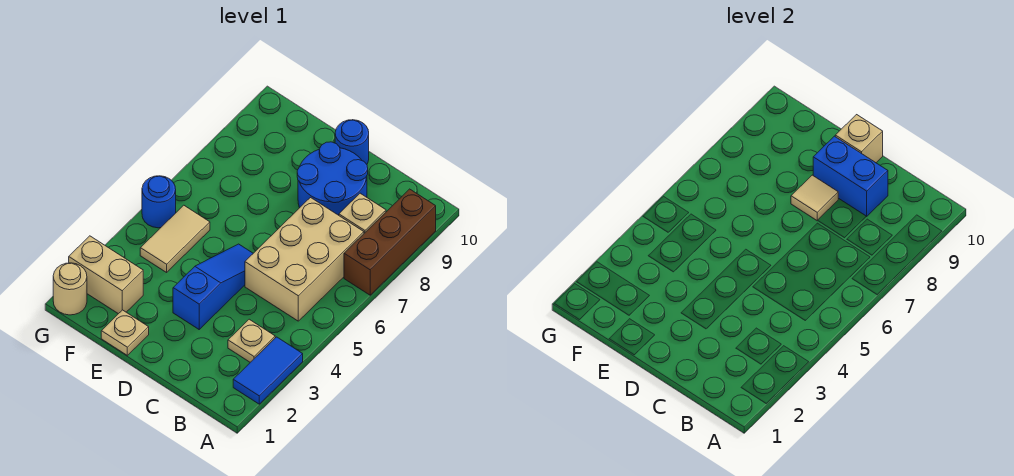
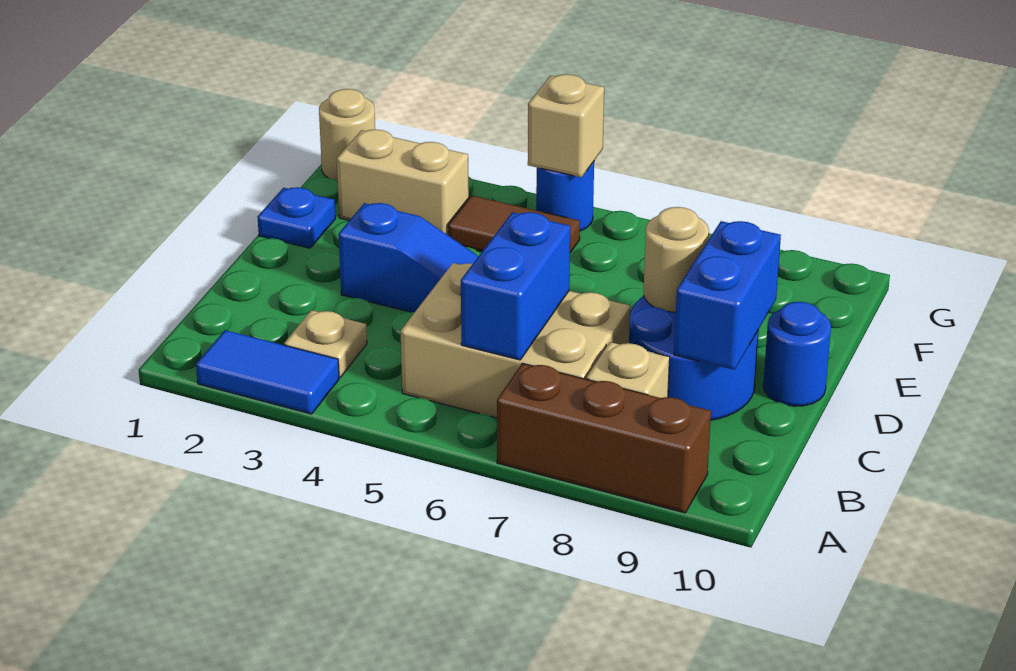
none -> blue brick B6:C6 level 2
tan tile D8 level 2 -> tan round brick D8 level 2
tan brick D10 level 2 -> tan brick G5 level 2
tan plate E1 level 1 -> blue plate E1 level 1
tan brick F2:G2 level 1 -> tan brick F2:F3 level 1
tan tile F4:F5 level 1 -> brown tile F4:F5 level 1

